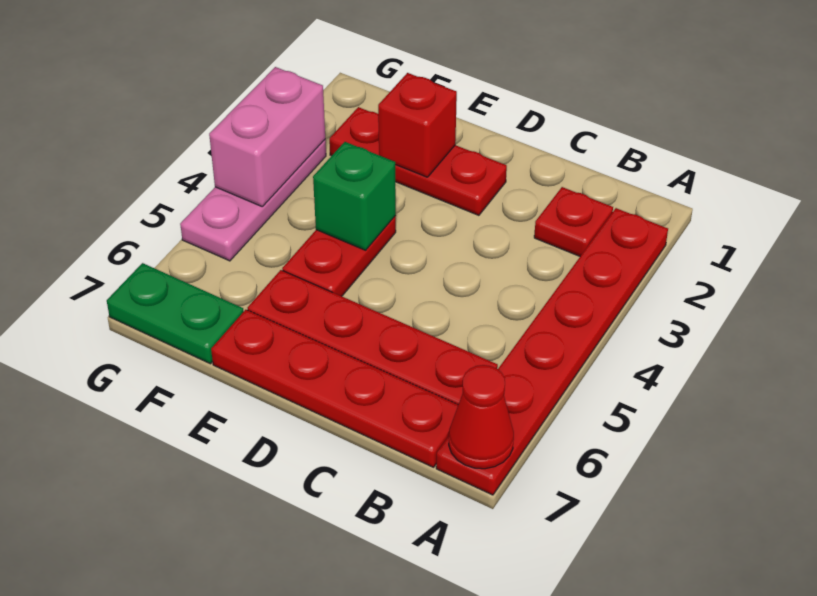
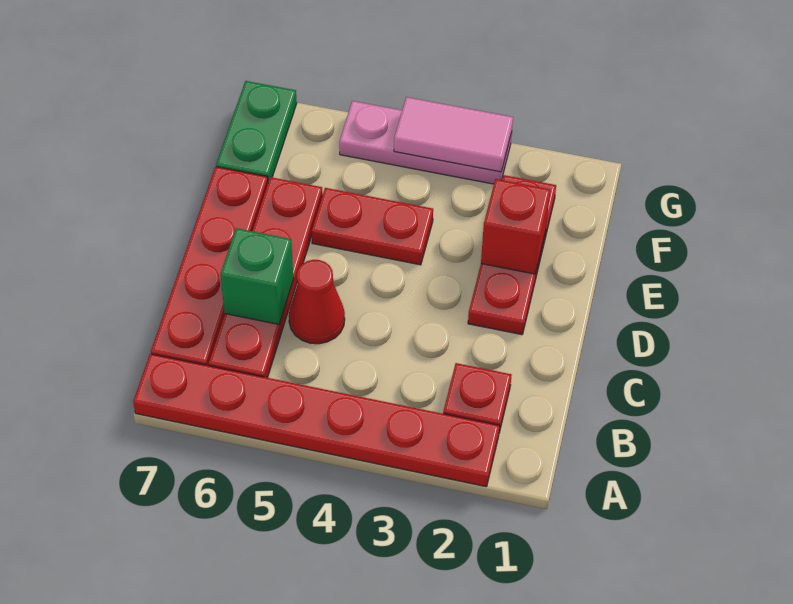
red cone A7 level 2 -> red cone C5 level 1
green brick E4 level 2 -> green brick C6 level 2
pink brick G3:G4 level 2 -> pink tile G3:G4 level 2

